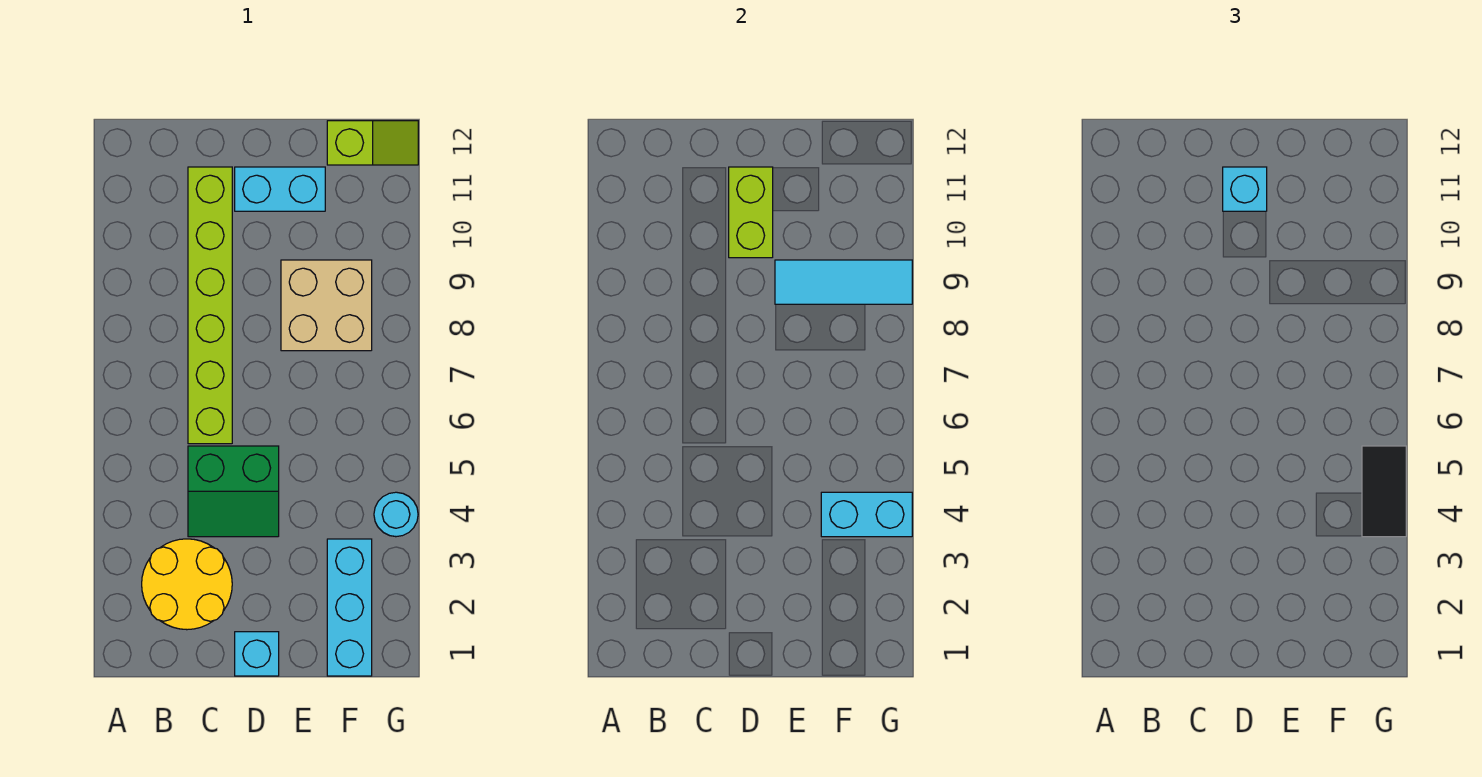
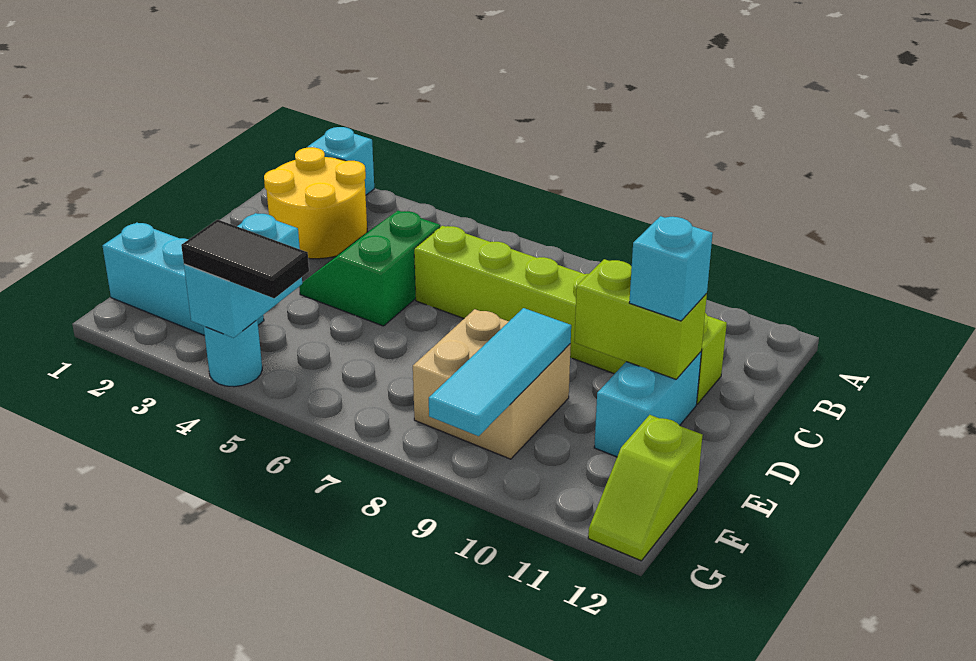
cyan brick D1 level 1 -> cyan brick A2 level 1

